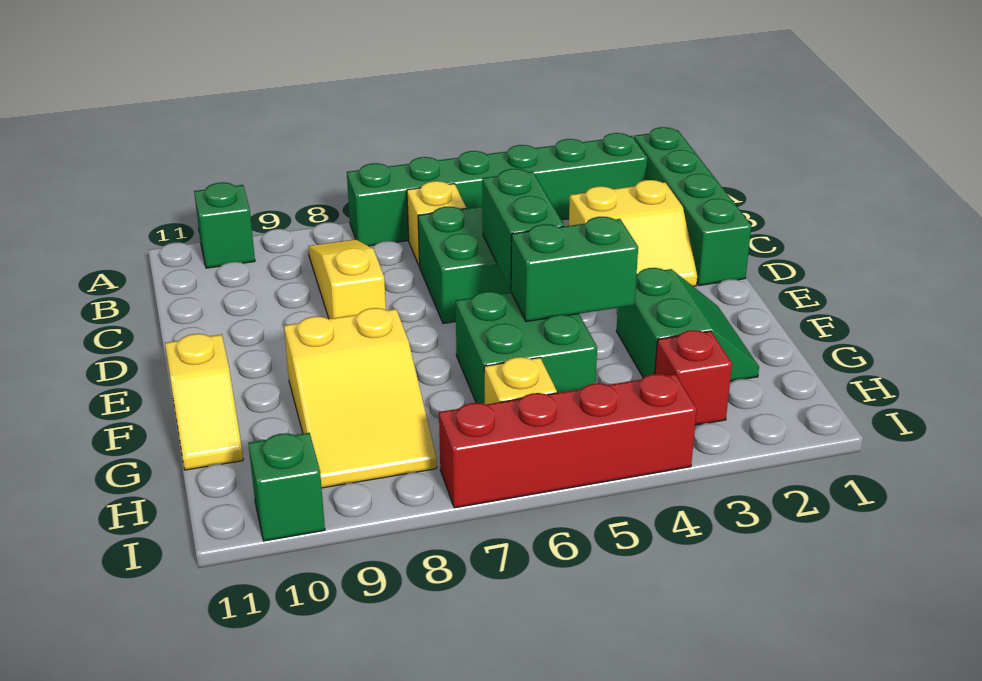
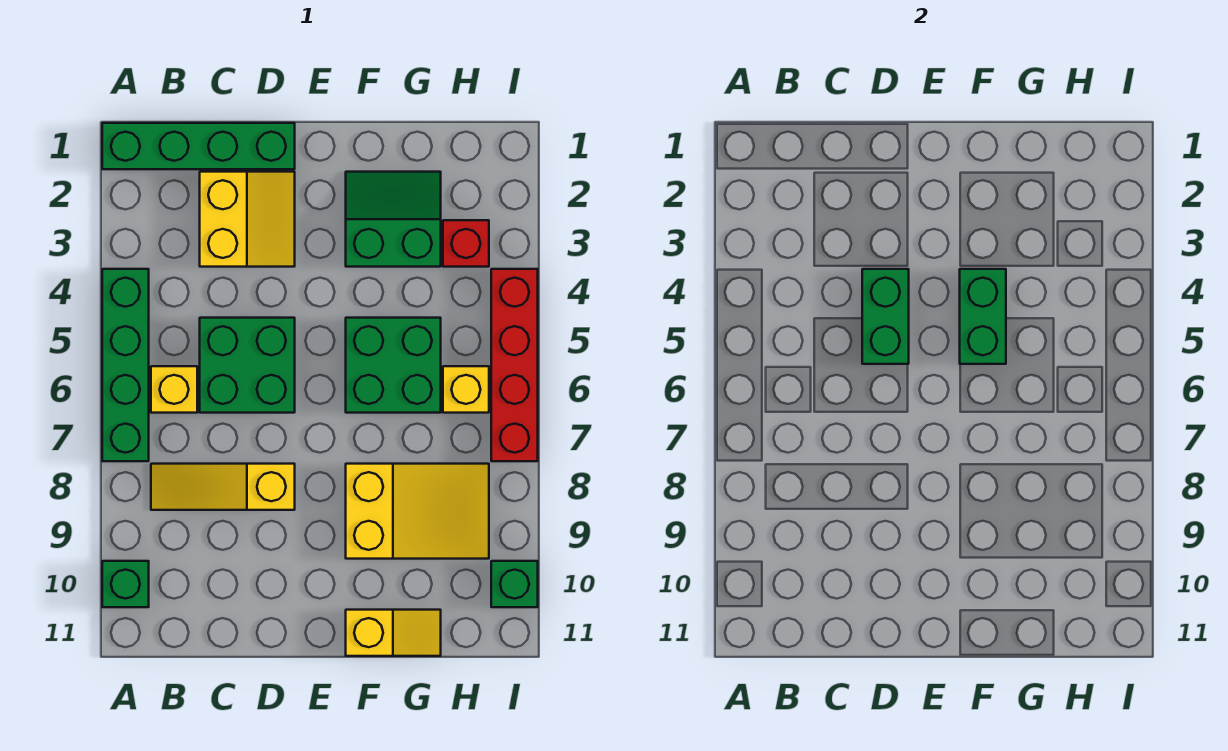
green brick A2:A7 level 1 -> green brick A4:A7 level 1
green brick D5:E5 level 2 -> green brick D4:D5 level 2

